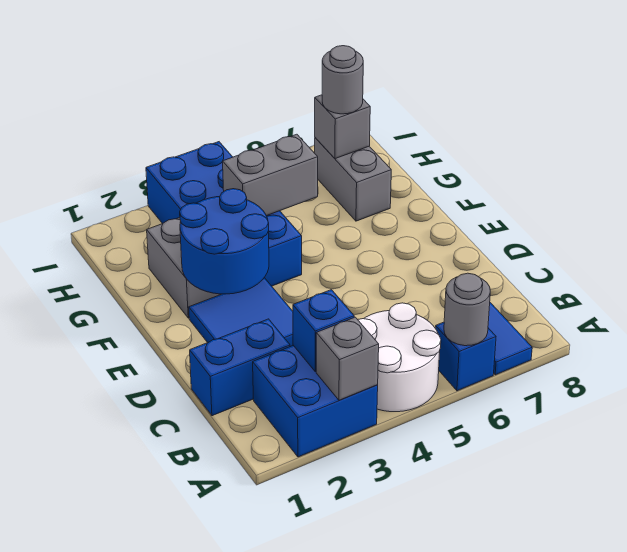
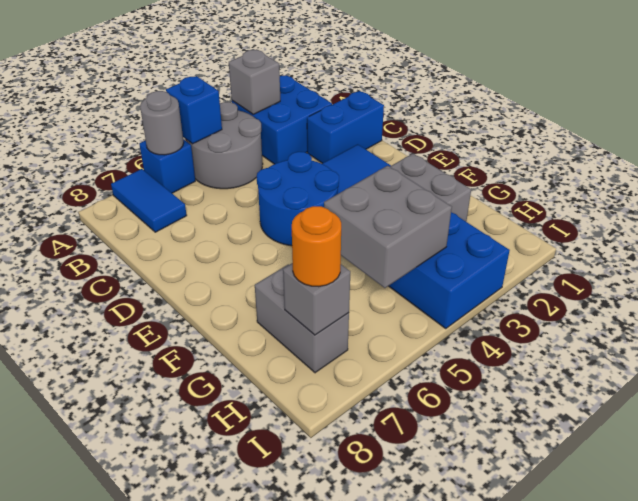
white round brick A4:B5 level 1 -> grey round brick A4:B5 level 1
blue brick B3 level 2 -> blue brick A5 level 2
blue round brick E2:F3 level 2 -> blue round brick D4:E5 level 1
grey brick G4:G5 level 2 -> grey brick G4:H5 level 2
grey round brick H7 level 3 -> orange round brick H7 level 3

